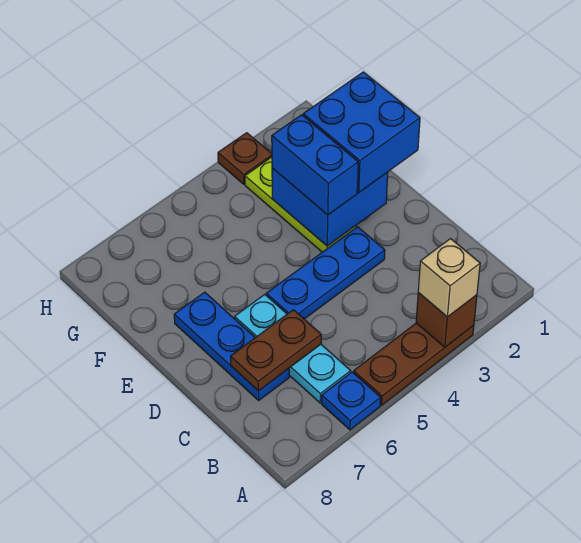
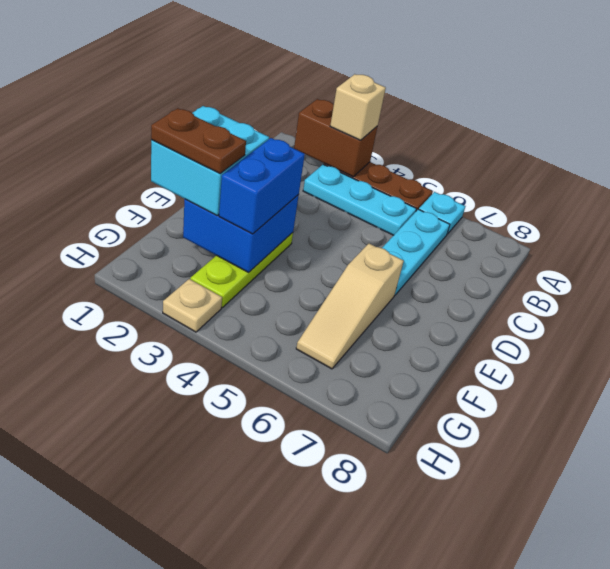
brown brick A3 level 2 -> brown brick A2:A3 level 2
blue plate A6 level 1 -> cyan plate A6 level 1
none -> cyan plate B3:B5 level 1
brown plate C6:C7 level 2 -> brown plate F1:F2 level 4
blue plate C7:E7 level 1 -> none
blue plate D3:D5 level 1 -> none
blue brick E1:F2 level 3 -> cyan brick E1:F2 level 3
none -> tan slope E6:G6 level 1 top E
brown plate H3 level 1 -> tan plate H3 level 1

